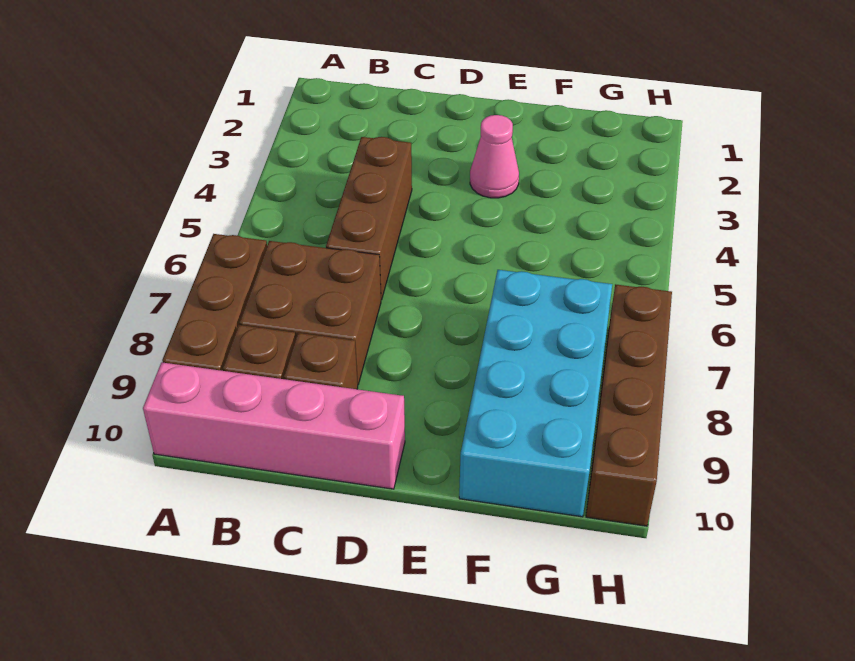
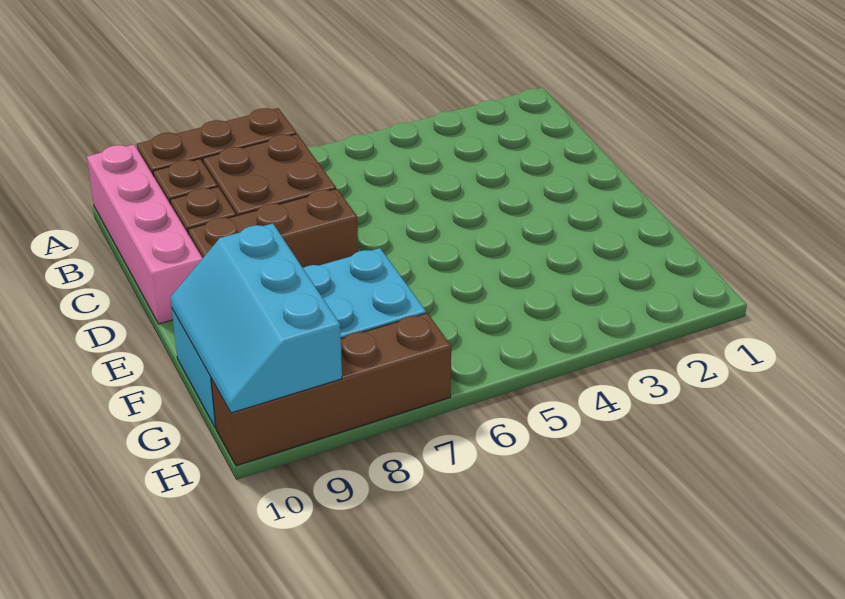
brown brick C4:C6 level 1 -> brown brick D7:D9 level 1
pink cone E3 level 1 -> none
none -> cyan slope F9:H10 level 2 top 9

